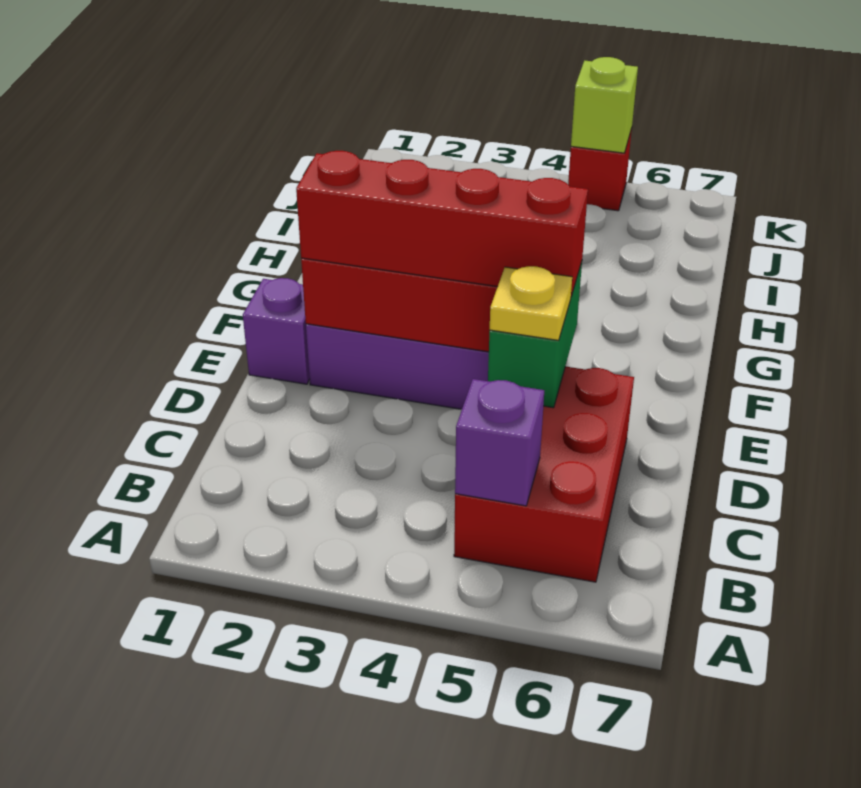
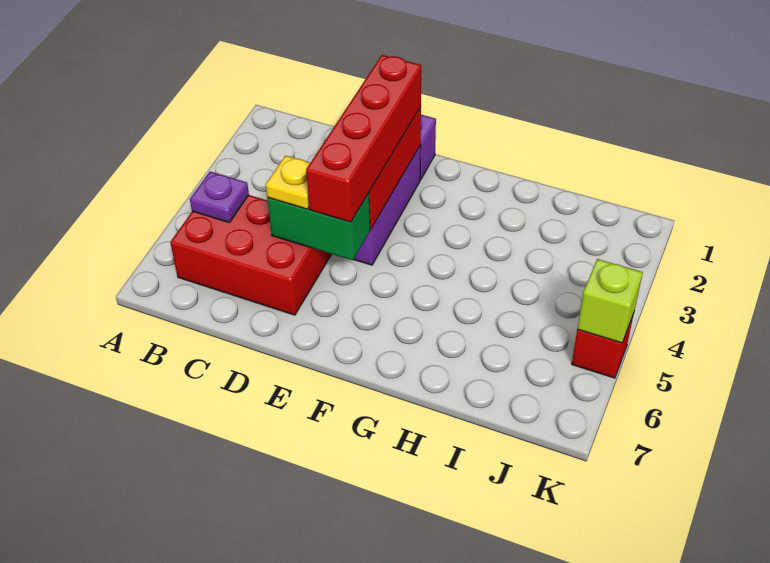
purple brick B5 level 2 -> purple plate B5 level 2

